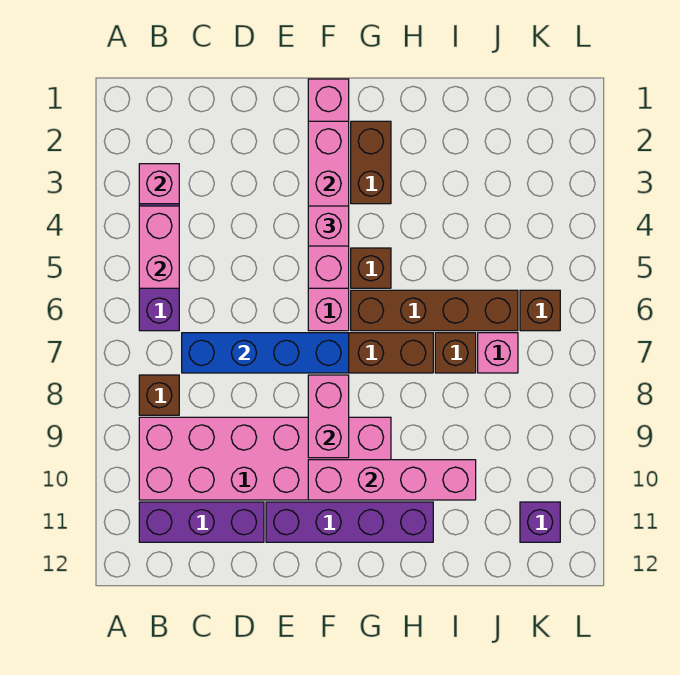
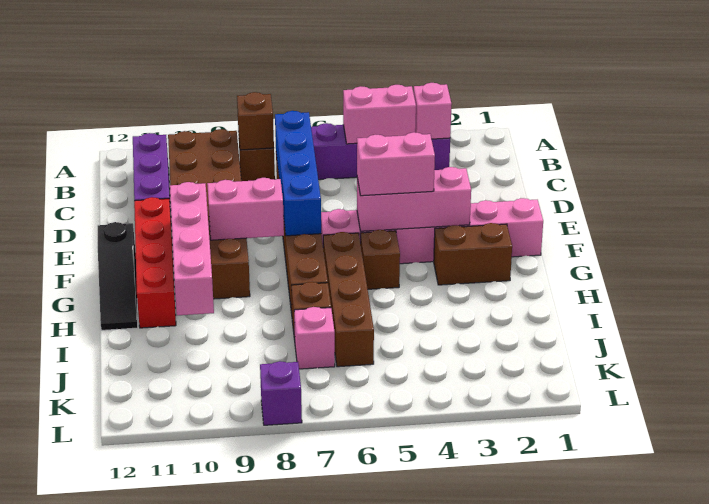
pink brick B9:G10 level 1 -> brown brick B9:G10 level 1
purple brick E11:H11 level 1 -> red brick E11:H11 level 1
pink brick F2:F5 level 2 -> pink brick F3:F5 level 2
pink brick F4 level 3 -> pink brick F4:F5 level 3
none -> black slope F12:H12 level 1 top F
brown brick K6 level 1 -> brown brick B8 level 2
purple brick K11 level 1 -> purple brick L8 level 1

